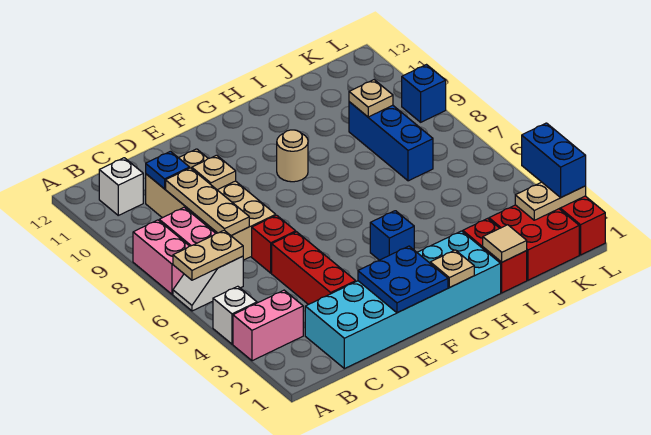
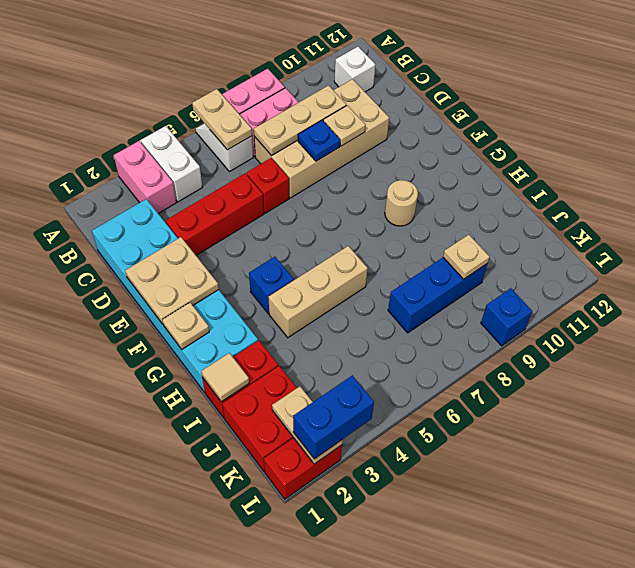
white brick A4 level 1 -> white brick A4:B4 level 1
blue plate C10 level 2 -> blue plate D8 level 2
blue plate E1:F2 level 2 -> tan plate E1:F2 level 2
none -> tan brick H4:H6 level 1

